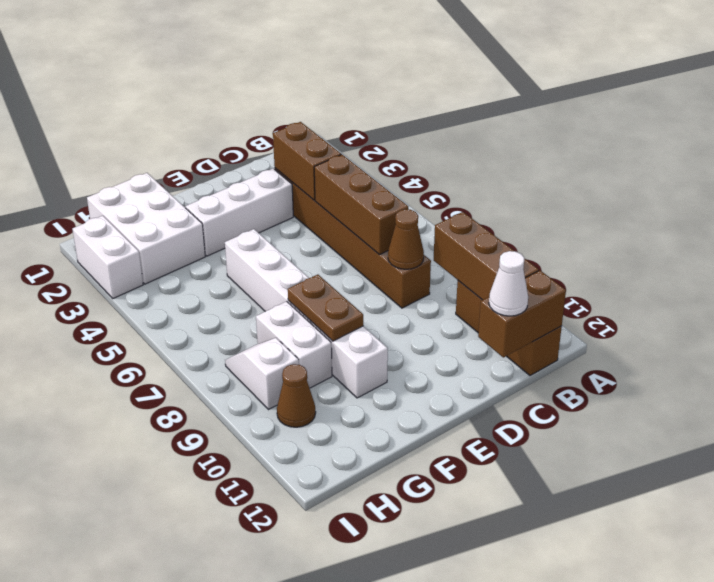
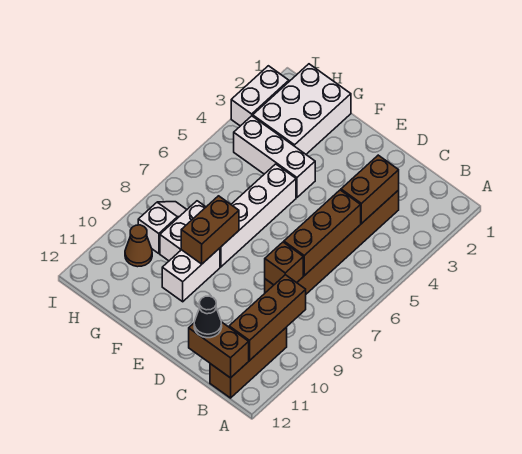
brown cone C8 level 2 -> brown brick C8 level 2
white cone C12 level 3 -> black cone C12 level 3
white brick D3:F3 level 1 -> white brick F4:H4 level 1
brown plate F8:F9 level 2 -> brown brick F8:F9 level 2

